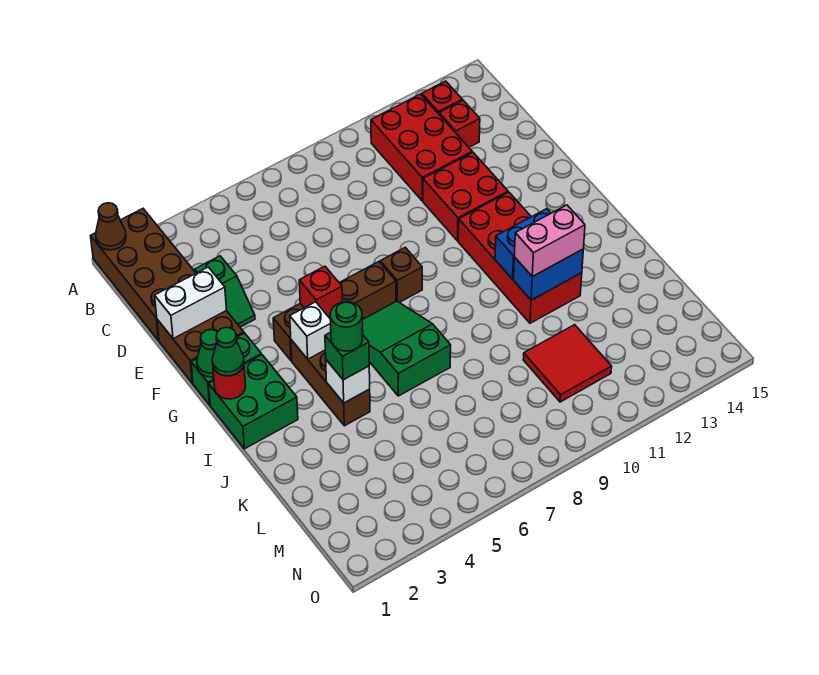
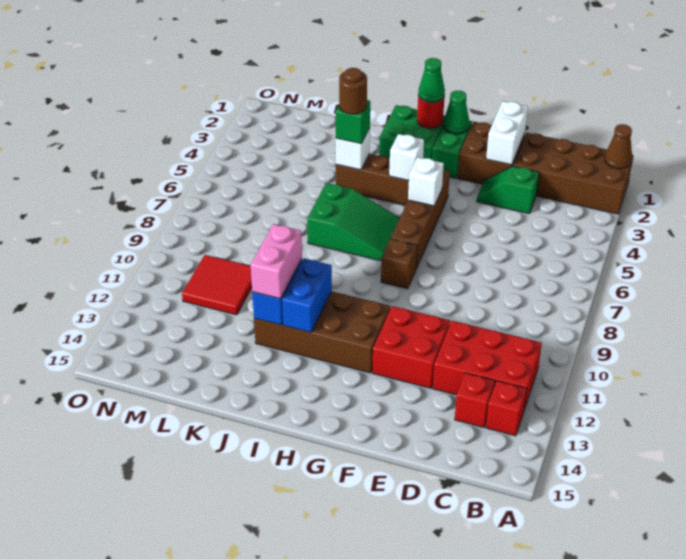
red brick G5 level 2 -> white brick G5 level 2
red brick G11:J12 level 1 -> brown brick G11:J12 level 1
green round brick J4 level 4 -> brown round brick J4 level 4

